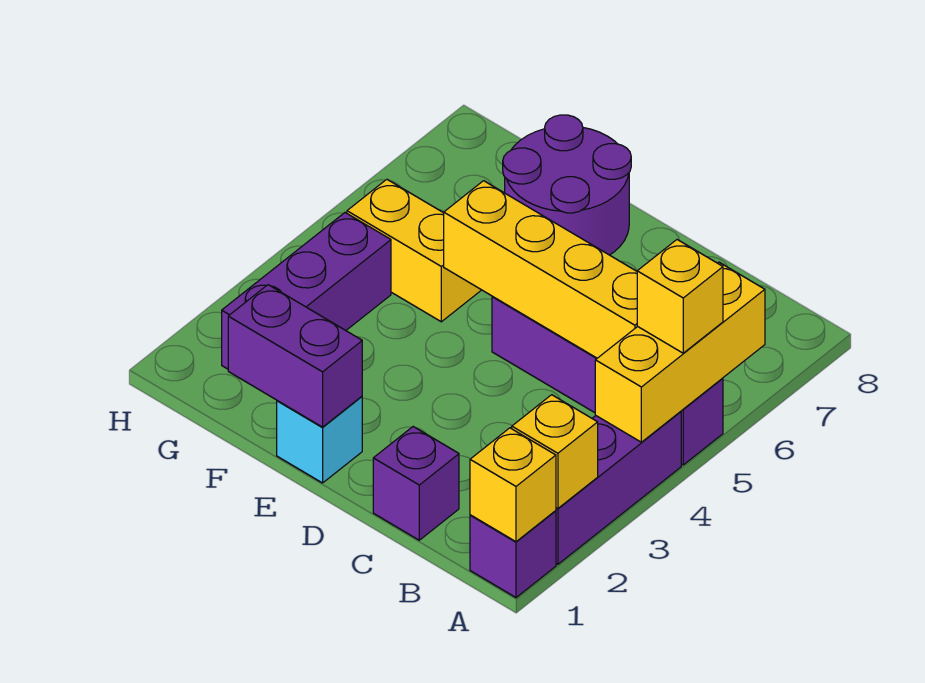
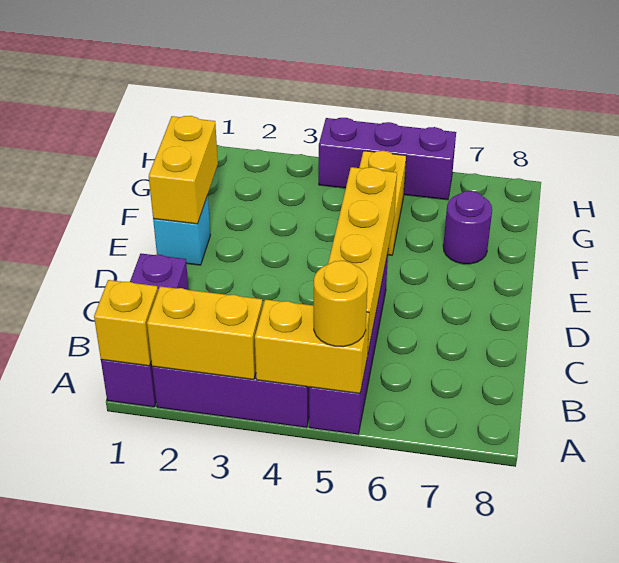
yellow brick A2 level 2 -> yellow brick A2:A3 level 2
yellow brick A4:A6 level 2 -> yellow brick A4:A5 level 2
yellow brick A5 level 3 -> yellow round brick A5 level 3
purple brick E1:F1 level 2 -> yellow brick E1:F1 level 2
purple round brick E7:F8 level 1 -> purple round brick F7 level 1
purple brick G2:G4 level 1 -> purple brick H4:H6 level 1

